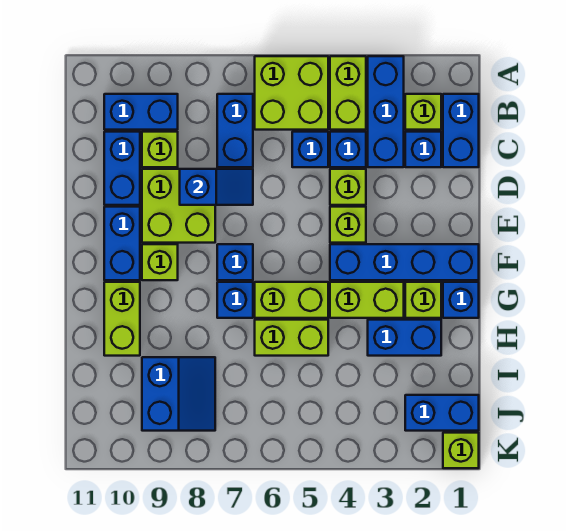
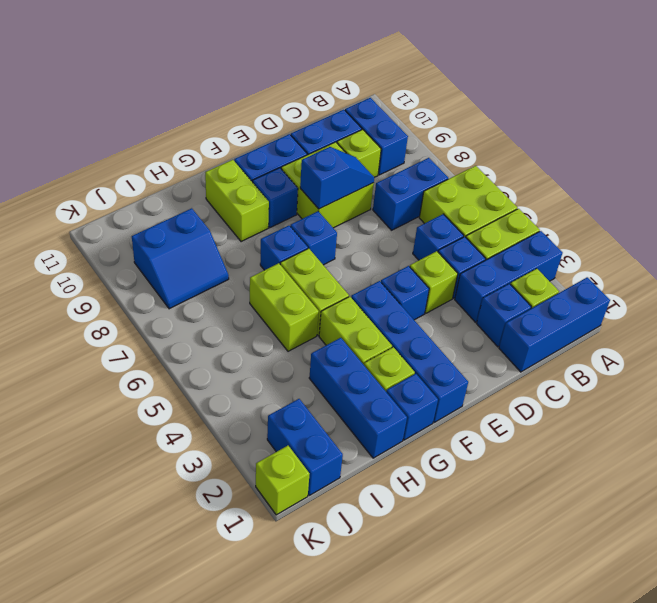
blue brick B1:C1 level 1 -> blue brick A1:C1 level 1
blue slope D7:D8 level 2 top 8 -> blue slope D8:E8 level 2 top E
lime brick E4 level 1 -> blue brick E4 level 1
lime brick F9 level 1 -> blue brick F9 level 1
lime brick G10:H10 level 1 -> lime brick G9:G10 level 1
blue brick H2:H3 level 1 -> blue brick H1:H3 level 1

